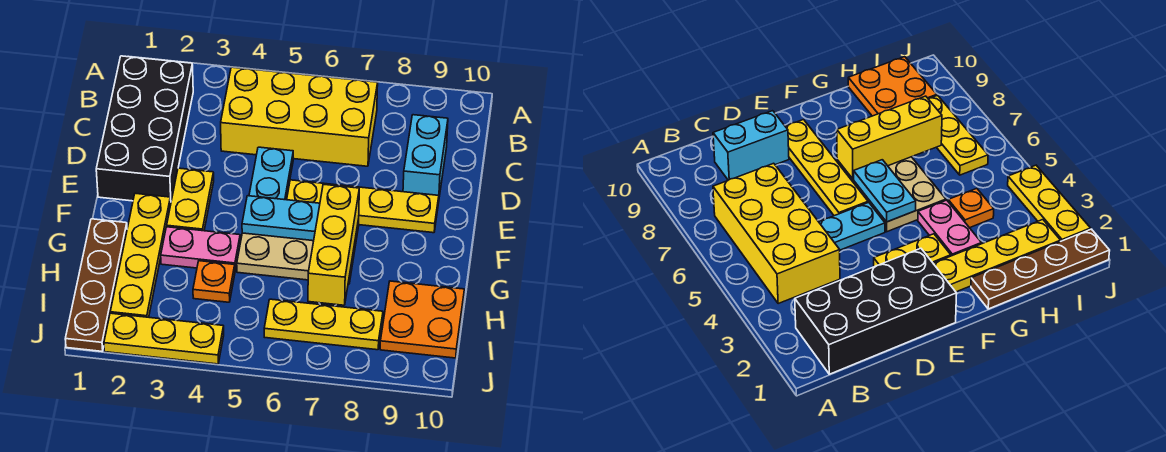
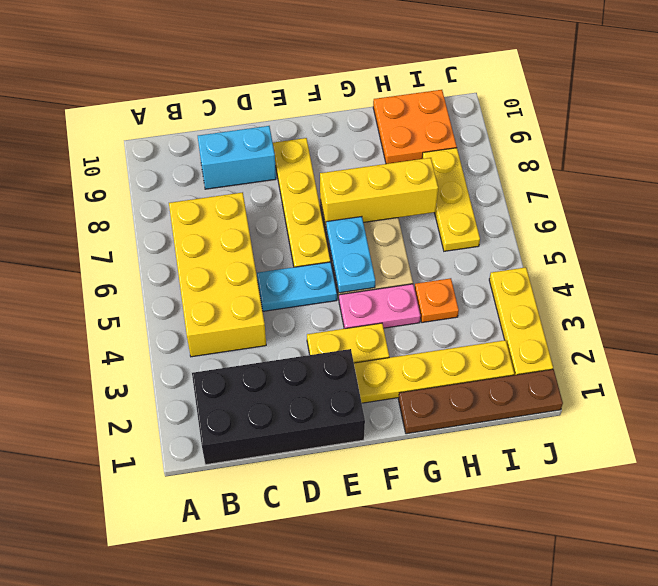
pink plate G3:G4 level 1 -> pink plate F4:G4 level 1

